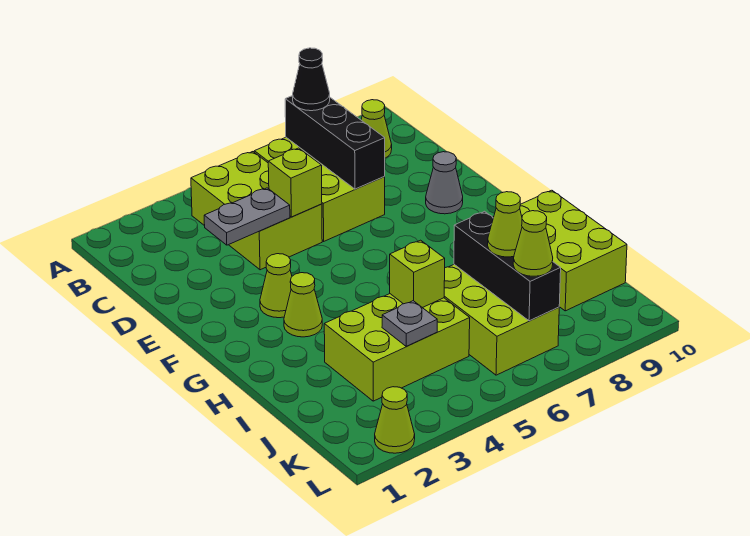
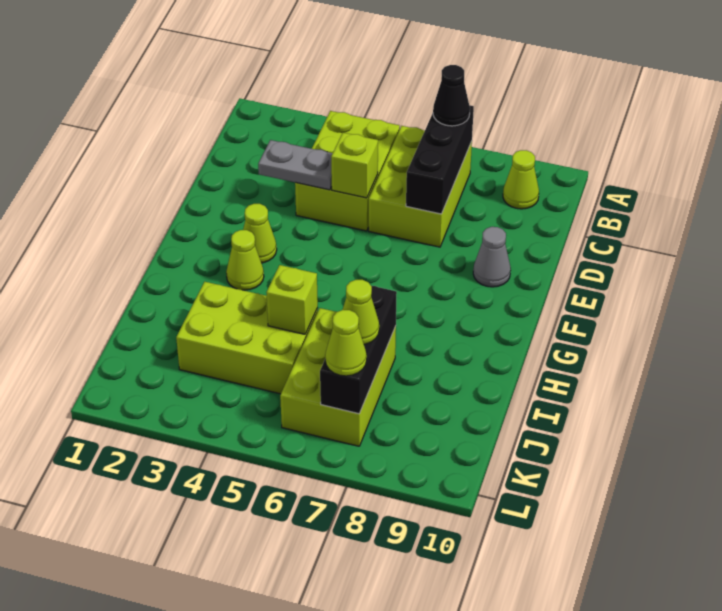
lime brick H9:J10 level 1 -> none
grey plate J4 level 2 -> none
lime cone L2 level 1 -> none

